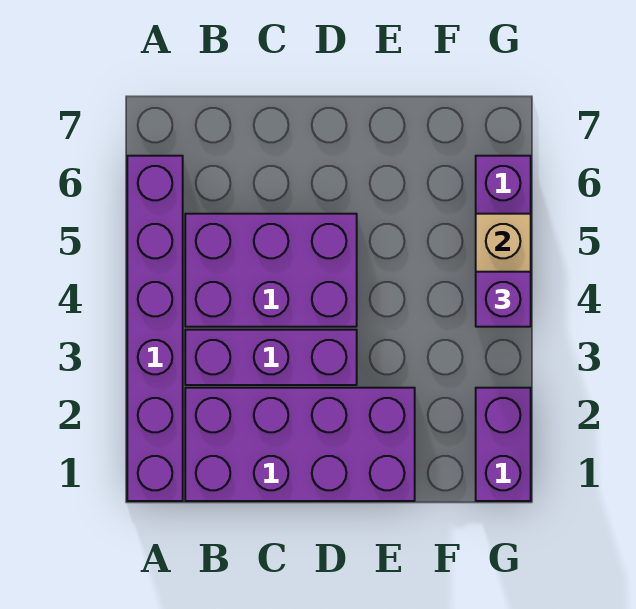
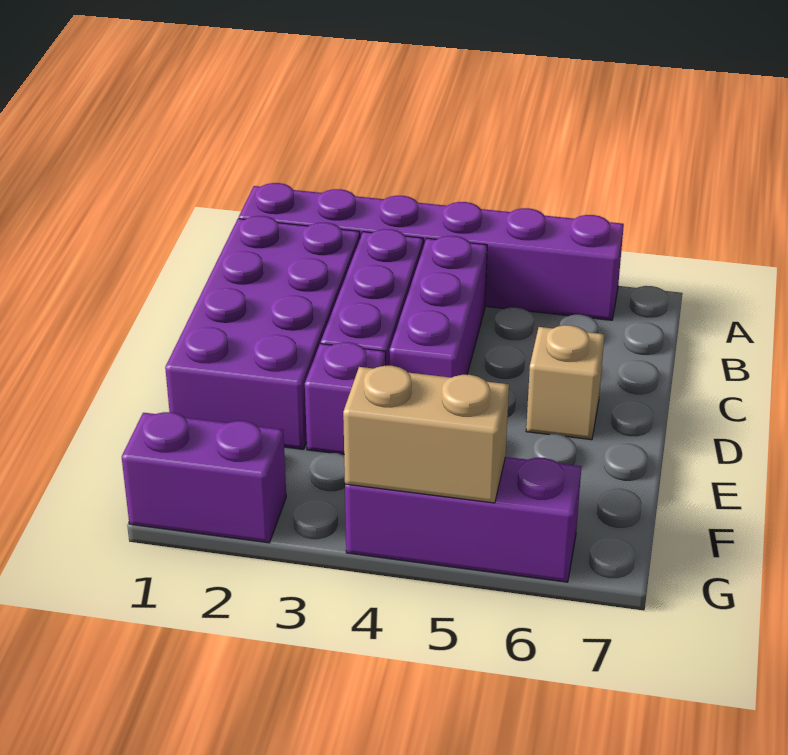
purple brick B4:D5 level 1 -> purple brick B4:D4 level 1
none -> tan brick D6 level 1
purple brick G4 level 3 -> purple brick E3 level 1

